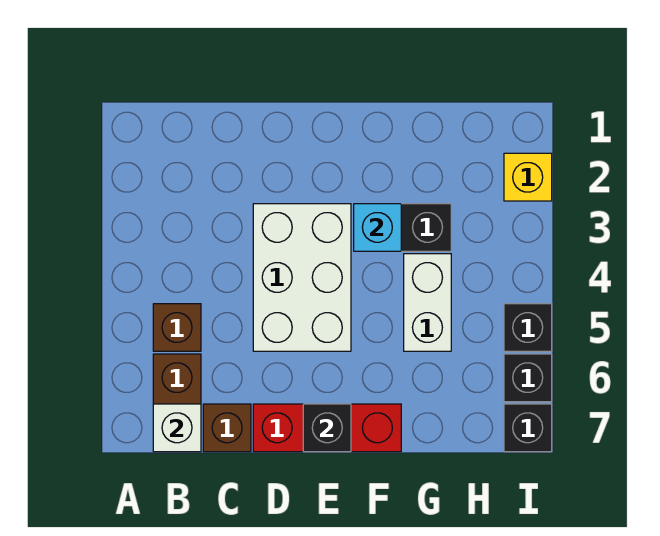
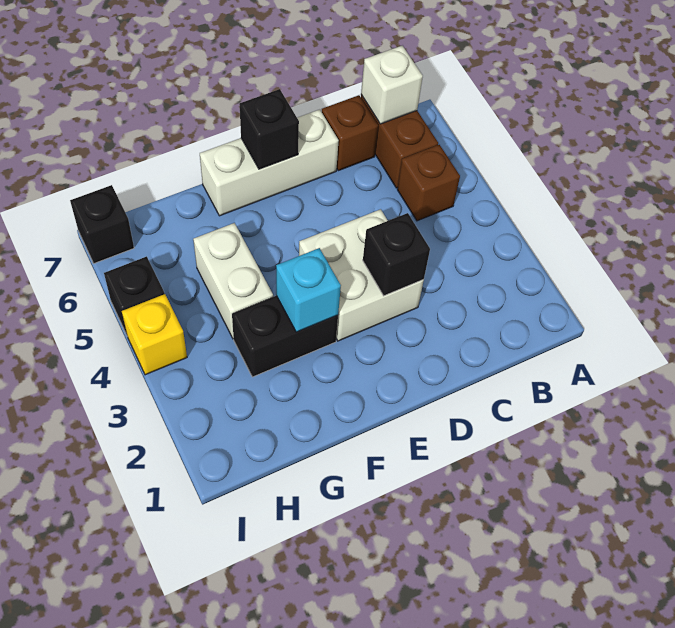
white brick D3:E5 level 1 -> white brick D3:E4 level 1
red brick D7:F7 level 1 -> white brick D7:F7 level 1
yellow brick I2 level 1 -> yellow brick I4 level 1
black brick I6 level 1 -> black brick D3 level 2

